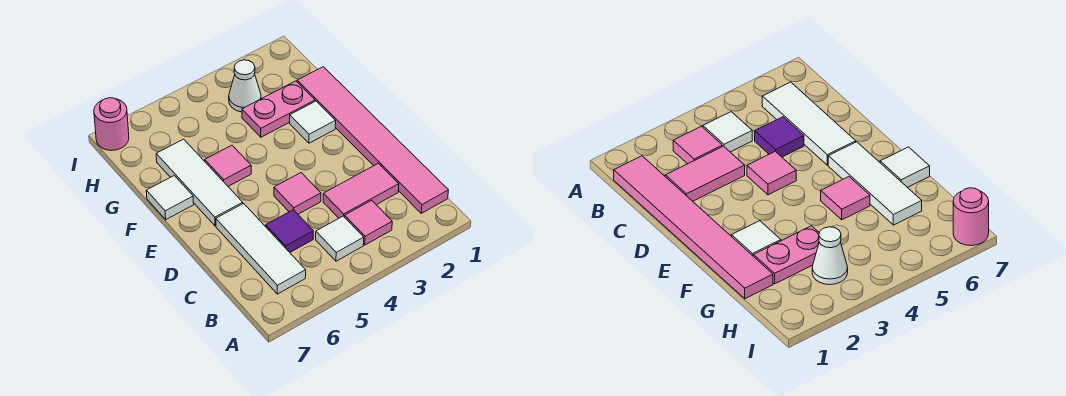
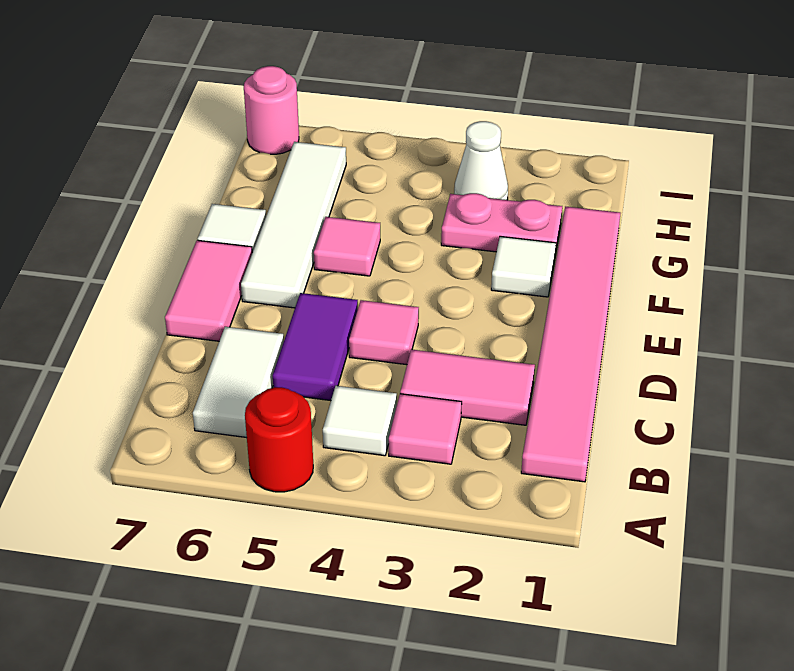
none -> red round brick A5 level 1
white tile B6:D6 level 1 -> white tile B6:C6 level 1
purple tile C5 level 1 -> purple tile C5:D5 level 1
none -> pink tile D7:E7 level 1
white tile E6:G6 level 1 -> white tile E6:H6 level 1

